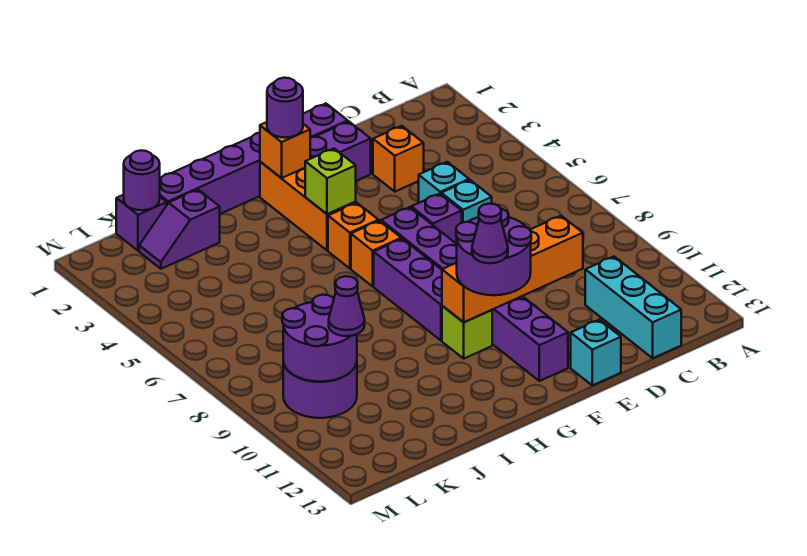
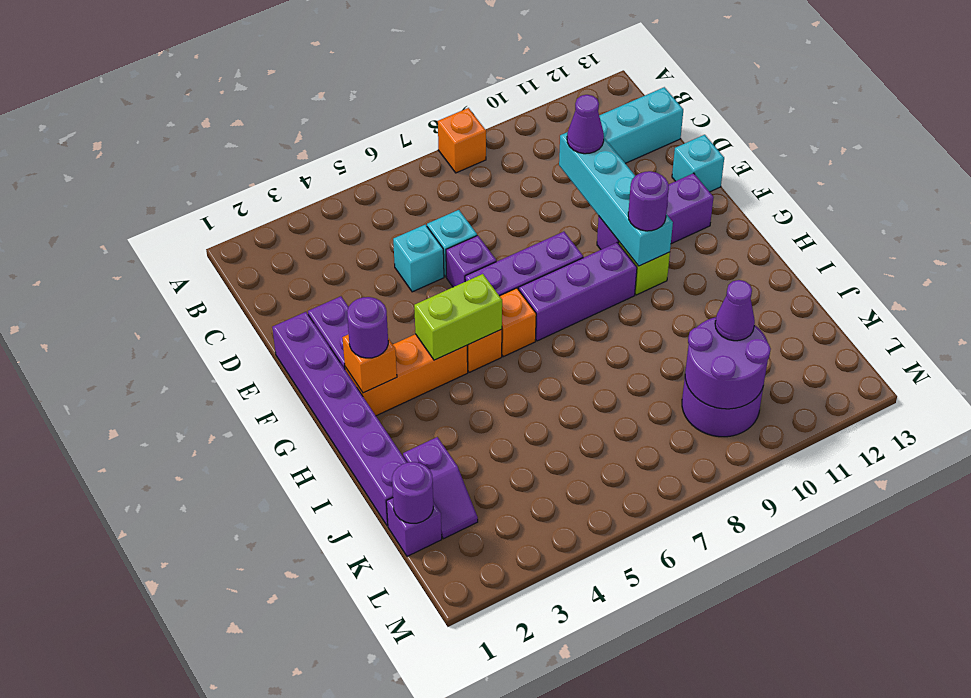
orange brick D3 level 1 -> orange brick A8 level 1
orange brick D10:G10 level 2 -> cyan brick D10:G10 level 2
purple round brick F10:G11 level 3 -> purple round brick G10 level 3
lime brick G4 level 2 -> lime brick G4:G5 level 2
purple cone G11 level 4 -> purple cone D10 level 3

